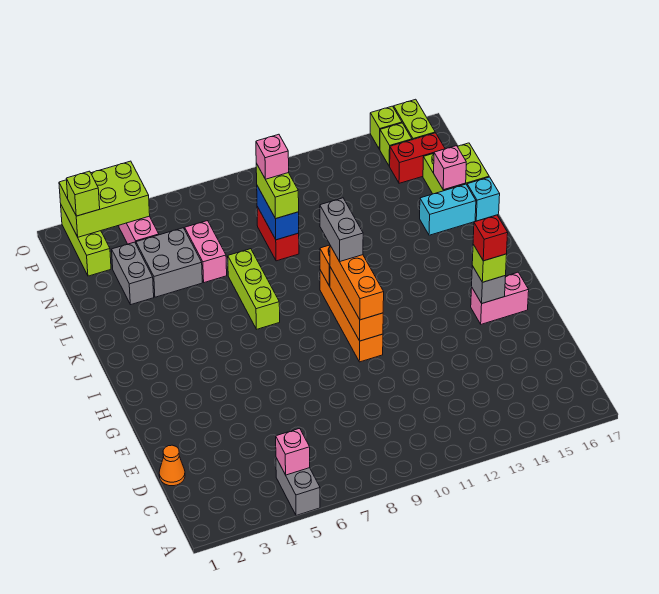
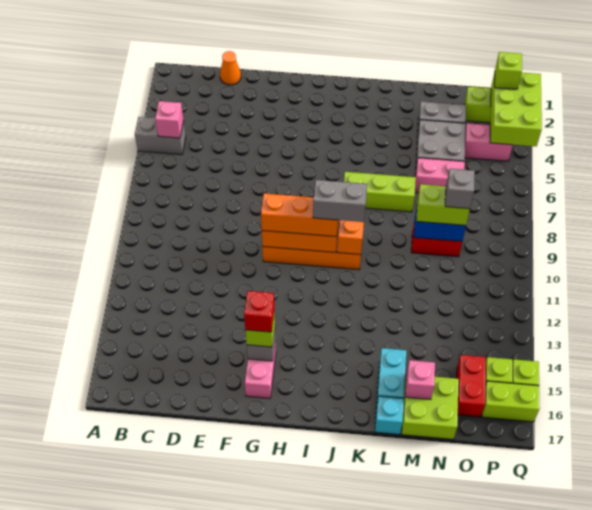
pink brick N9 level 4 -> grey brick N9 level 4

